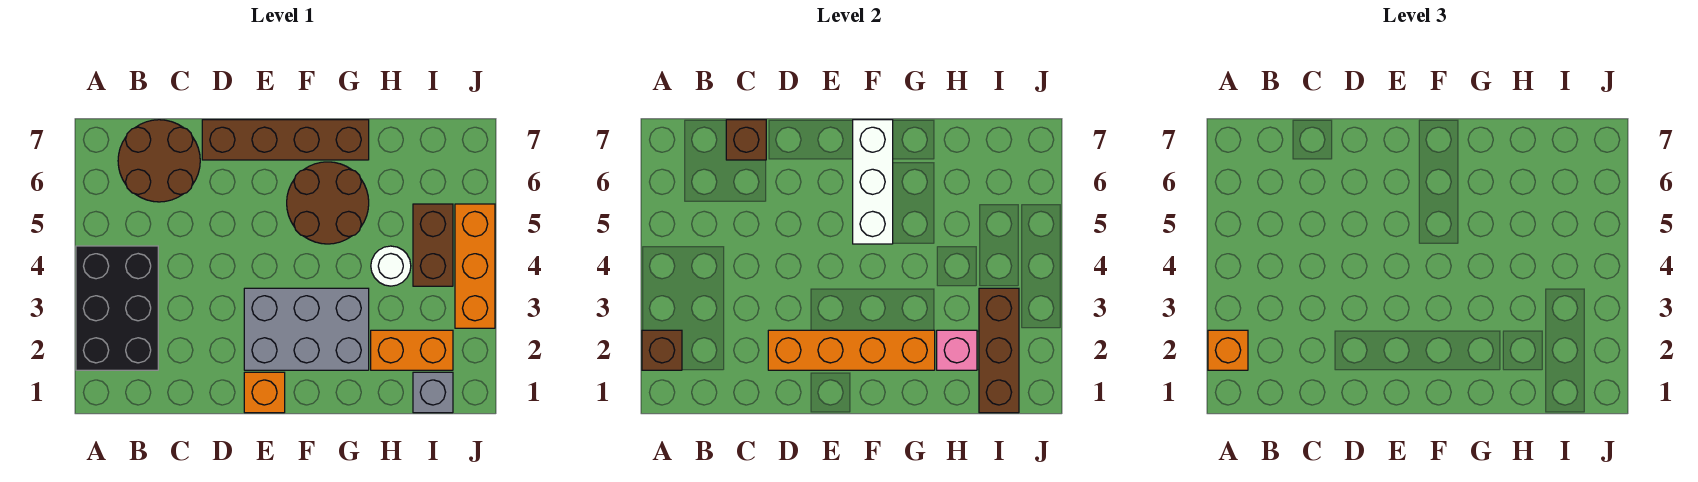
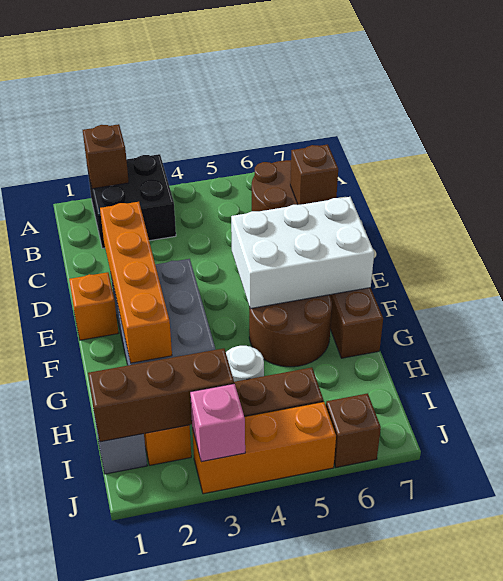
black brick A2:B4 level 1 -> black brick A2:B3 level 1
orange brick A2 level 3 -> none
white brick F5:F7 level 2 -> white brick E5:F7 level 2
pink brick H2 level 2 -> pink brick J3 level 2
none -> brown brick J6 level 1

